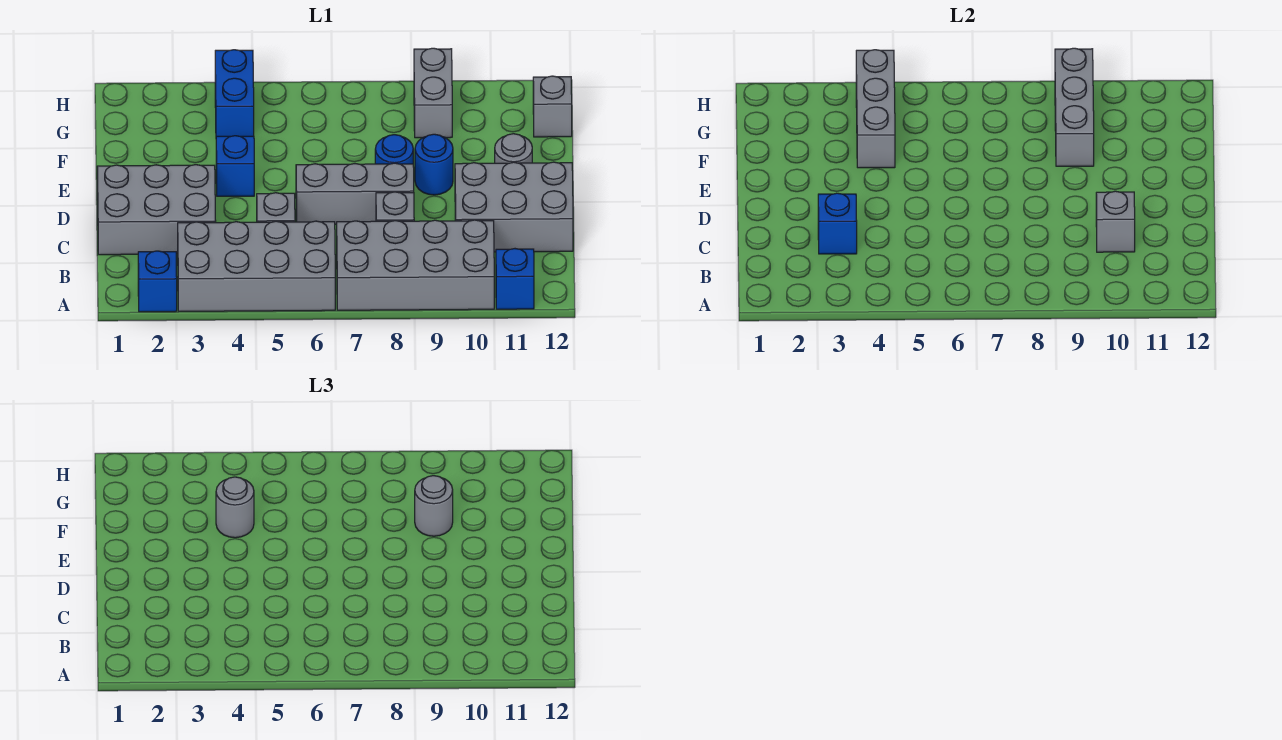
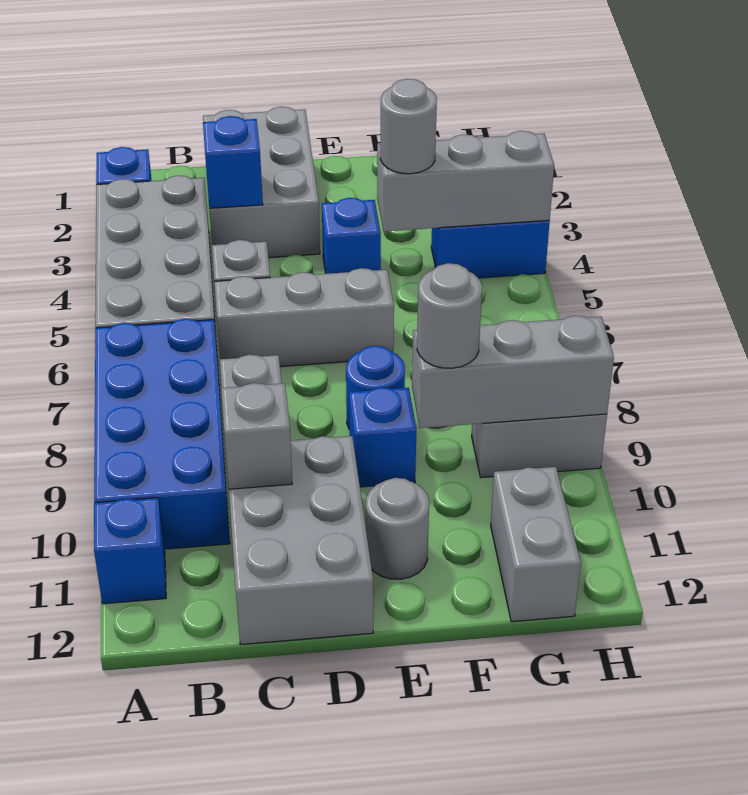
grey brick A7:B10 level 1 -> blue brick A7:B10 level 1
grey brick D6:D8 level 1 -> grey brick C6:E6 level 1
blue round brick E9 level 1 -> blue brick E9 level 1
grey brick G12 level 1 -> grey brick G11:G12 level 1

